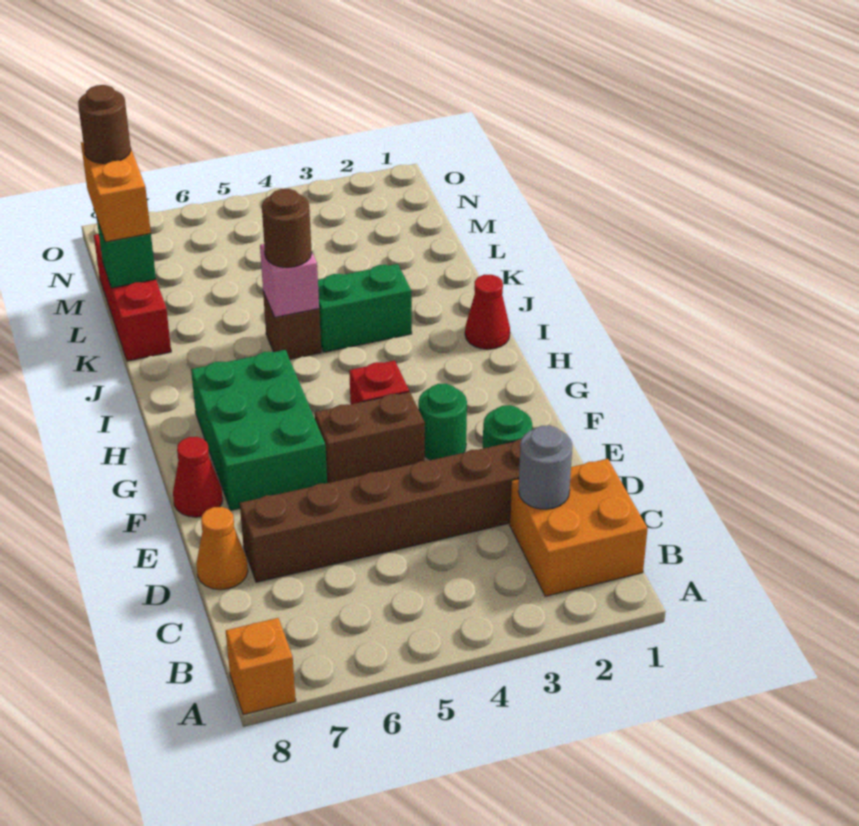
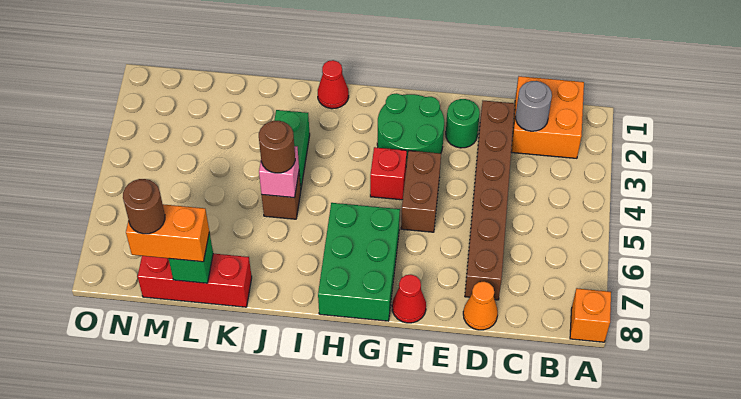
green round brick F3 level 1 -> green round brick F2:G3 level 1
green brick F6:H7 level 1 -> green brick G6:H8 level 1

